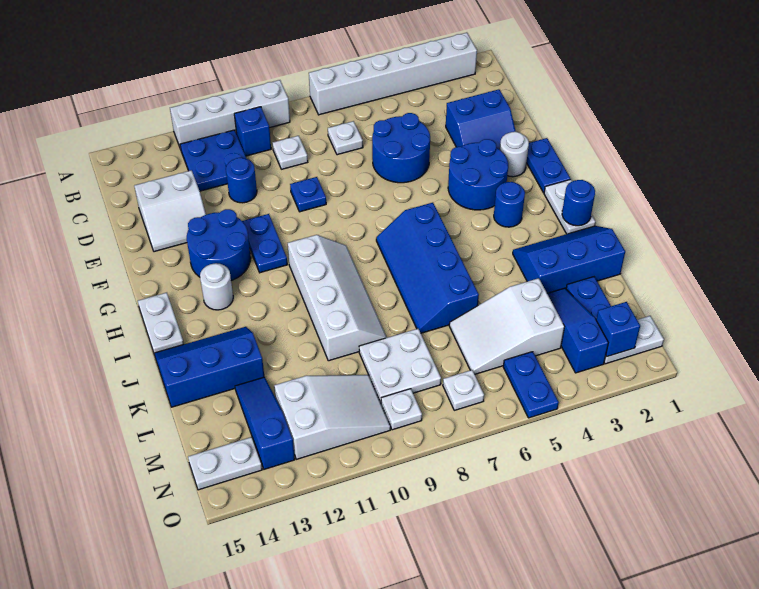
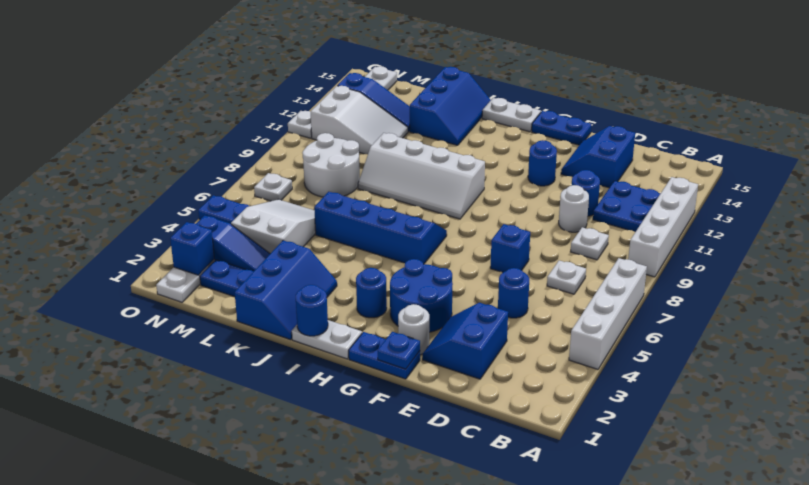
white brick A2:A7 level 1 -> white brick A4:A7 level 1
blue brick B10 level 1 -> blue brick E7 level 1
blue round brick D5:E6 level 1 -> blue round brick D5 level 1
white slope D13:E14 level 1 top D -> blue slope D13:E14 level 1 top D
blue plate E9 level 1 -> blue plate F1 level 2
blue plate F11:G11 level 1 -> blue plate F15:G15 level 1
blue round brick F12:G13 level 1 -> blue round brick F12 level 1
white round brick H13 level 1 -> white round brick D10 level 1
white plate L8:M9 level 1 -> white round brick L8:M9 level 1
white slope M10:N12 level 1 top 12 -> white slope L11:N12 level 1 top N
white plate N9 level 1 -> white plate O11 level 1

